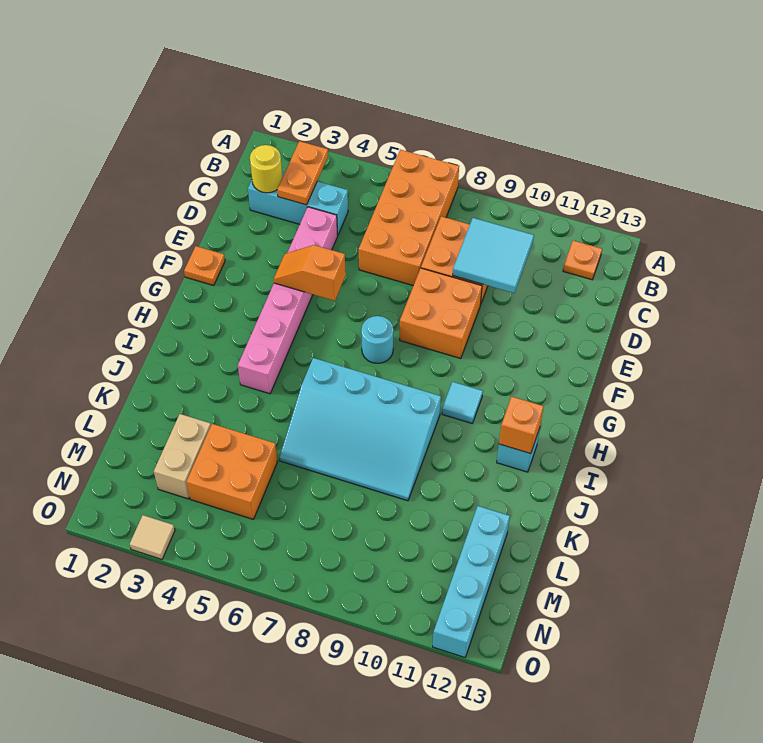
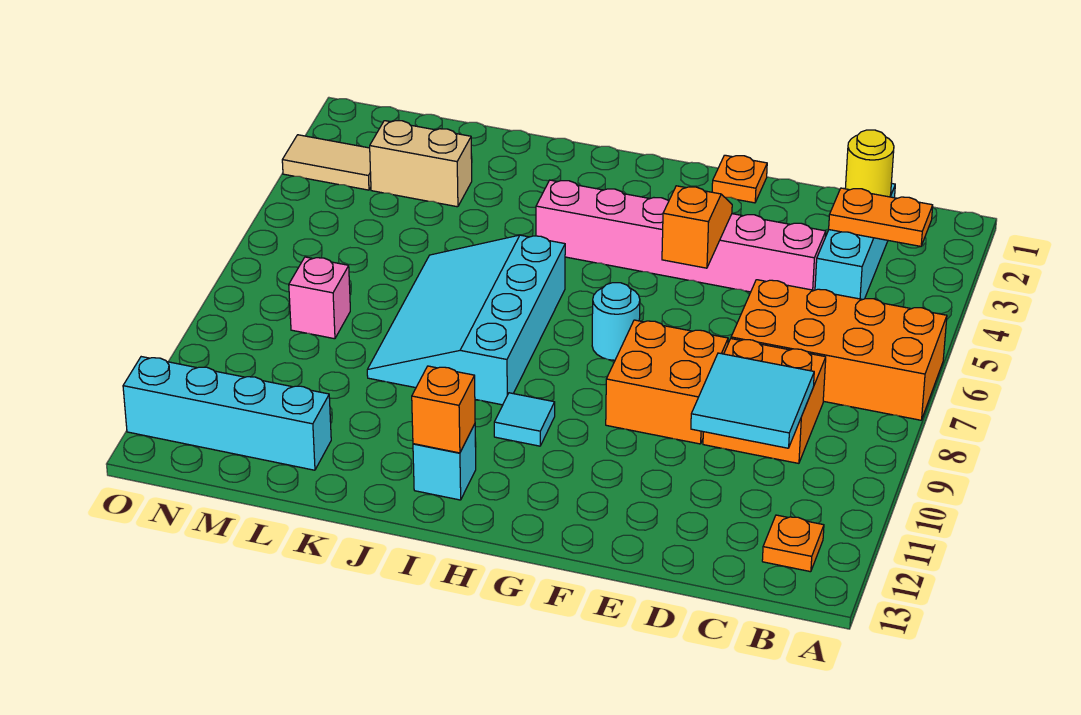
orange brick L4:M5 level 1 -> none
none -> pink brick M8 level 1
tan tile O3 level 1 -> tan tile N3:O3 level 1

